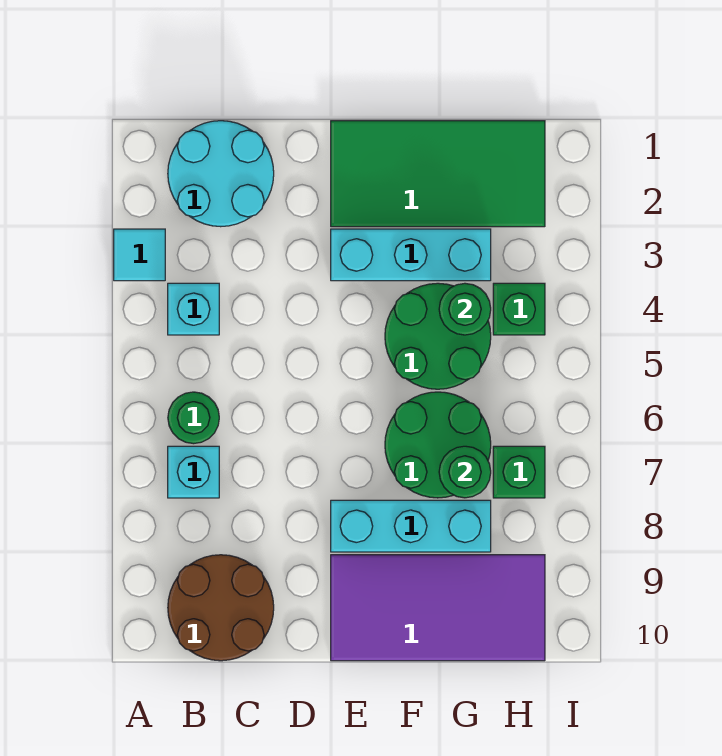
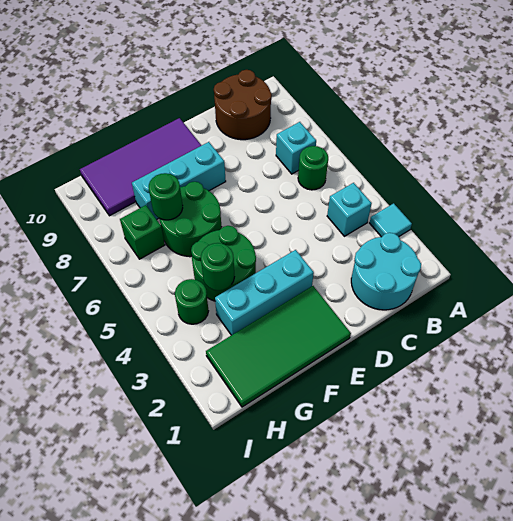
green brick H4 level 1 -> green round brick H4 level 1

